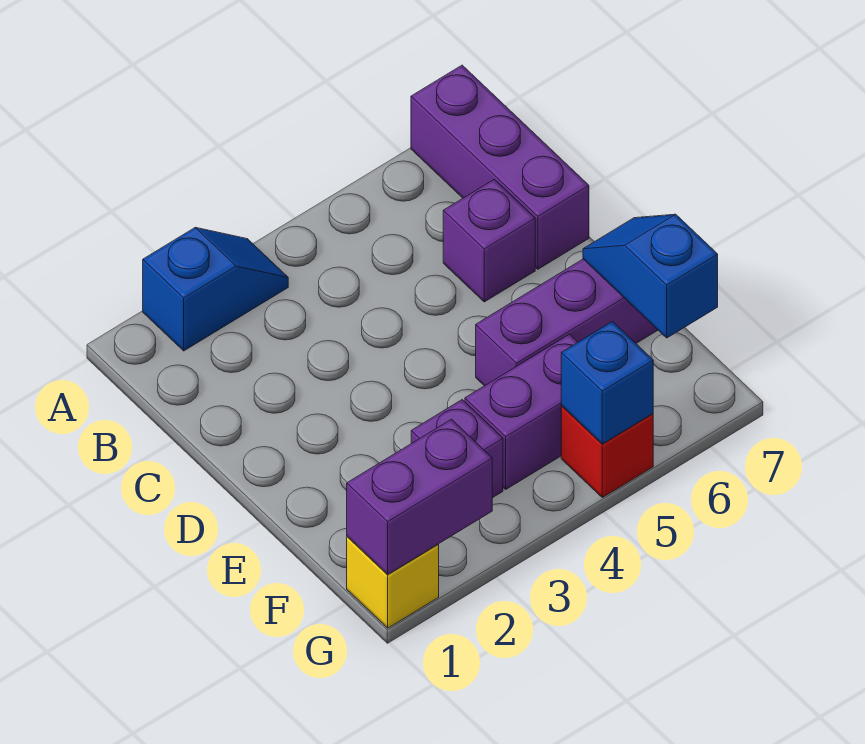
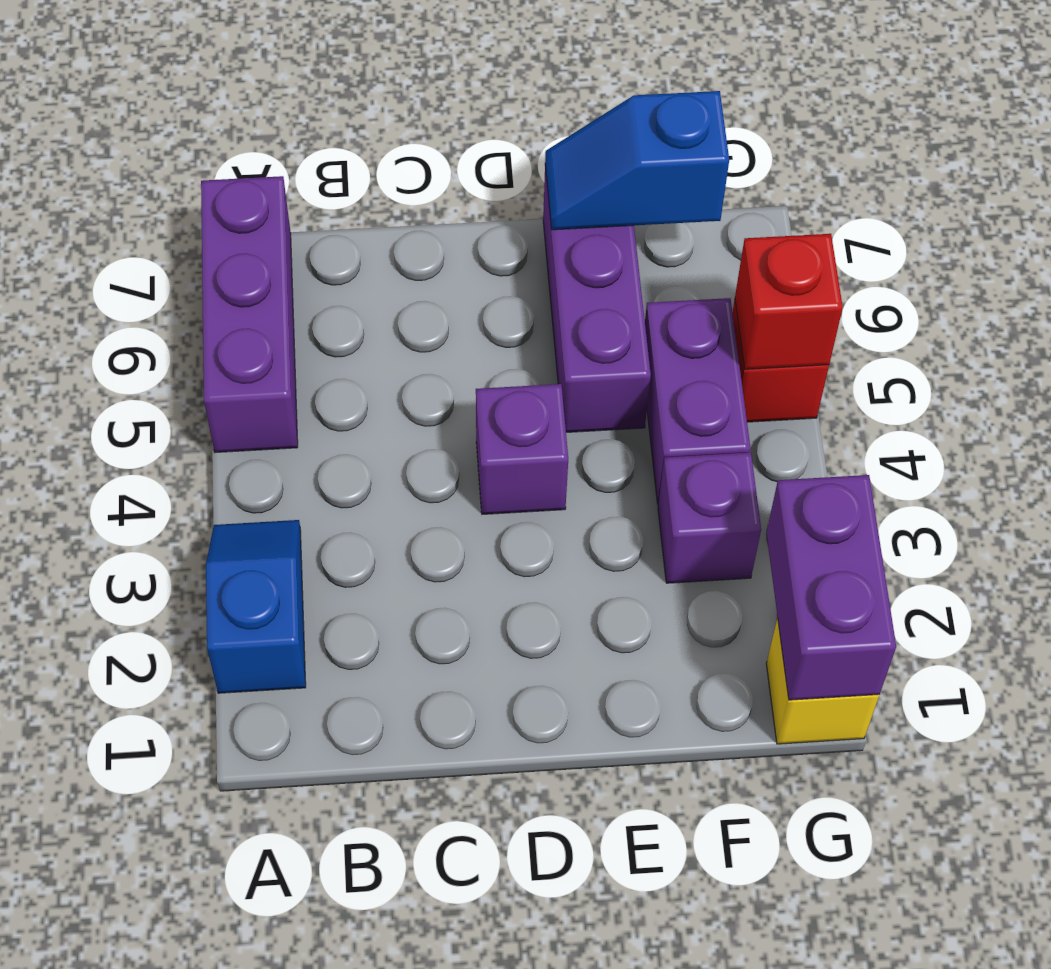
purple brick A7:C7 level 1 -> purple brick A5:A7 level 1
purple brick C6 level 1 -> purple brick D4 level 1
blue brick G5 level 2 -> red brick G5 level 2

